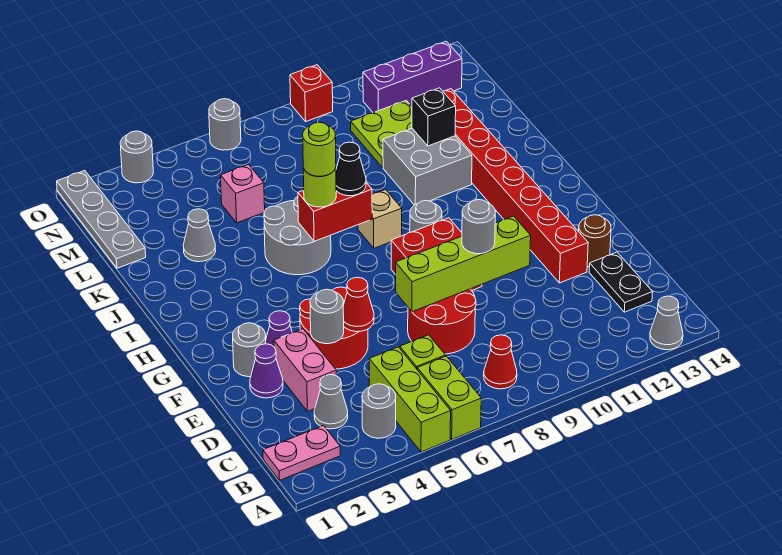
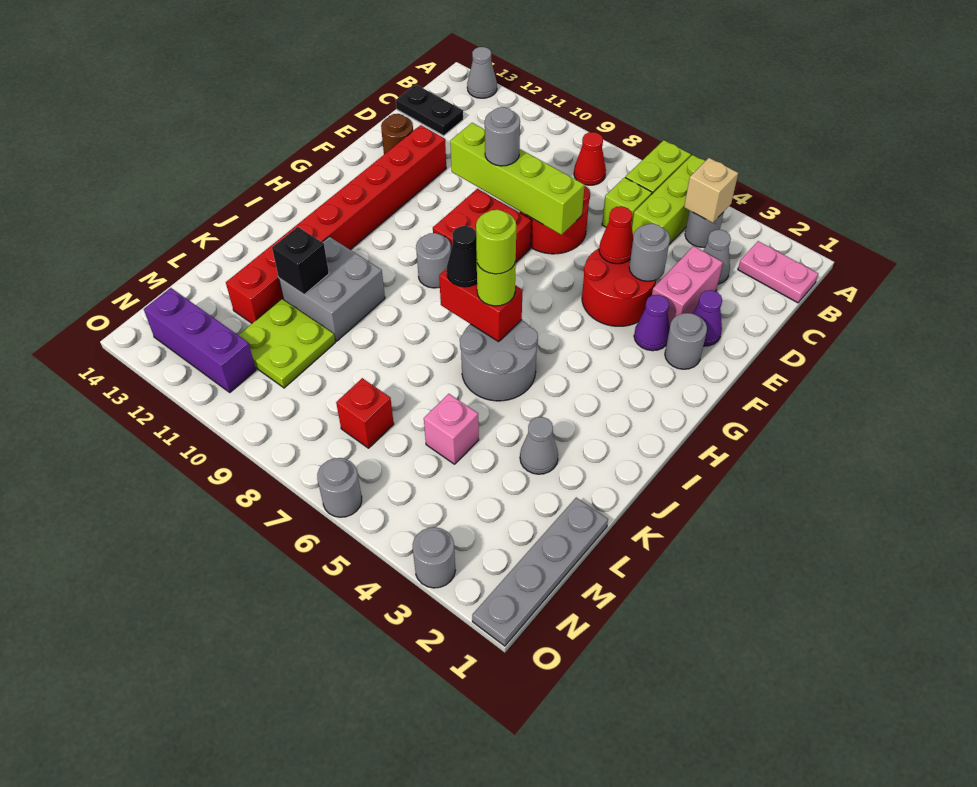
black plate C13:D13 level 1 -> black plate C13:C14 level 1
tan brick I8 level 1 -> tan brick B4 level 2
red brick O9 level 1 -> red brick M7 level 1

